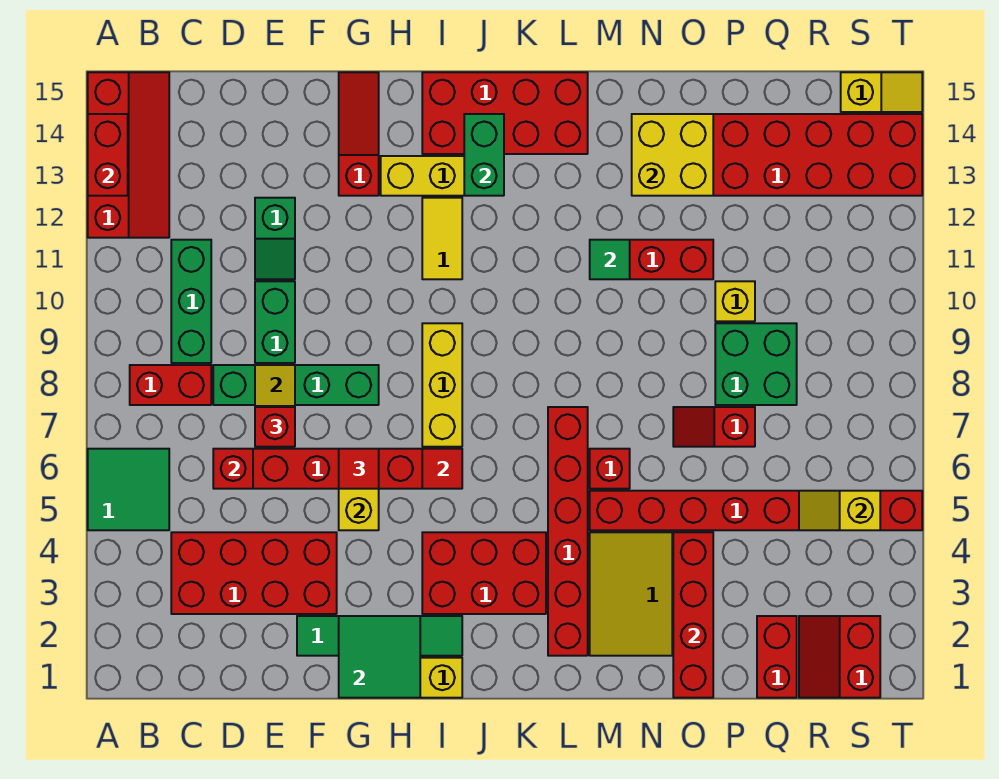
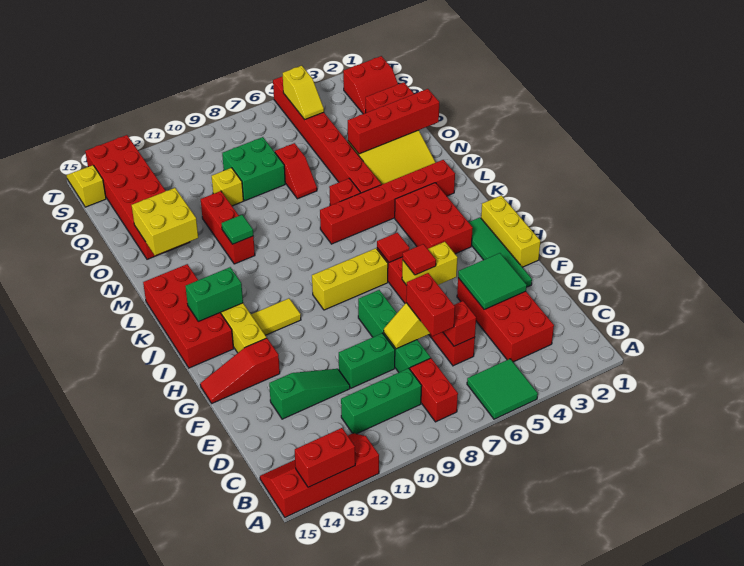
red brick E7 level 3 -> red brick D7:E7 level 3
green slope E11:E12 level 1 top 12 -> green slope E11:E13 level 1 top 13
green tile G1:H2 level 2 -> green tile E3:F4 level 2

